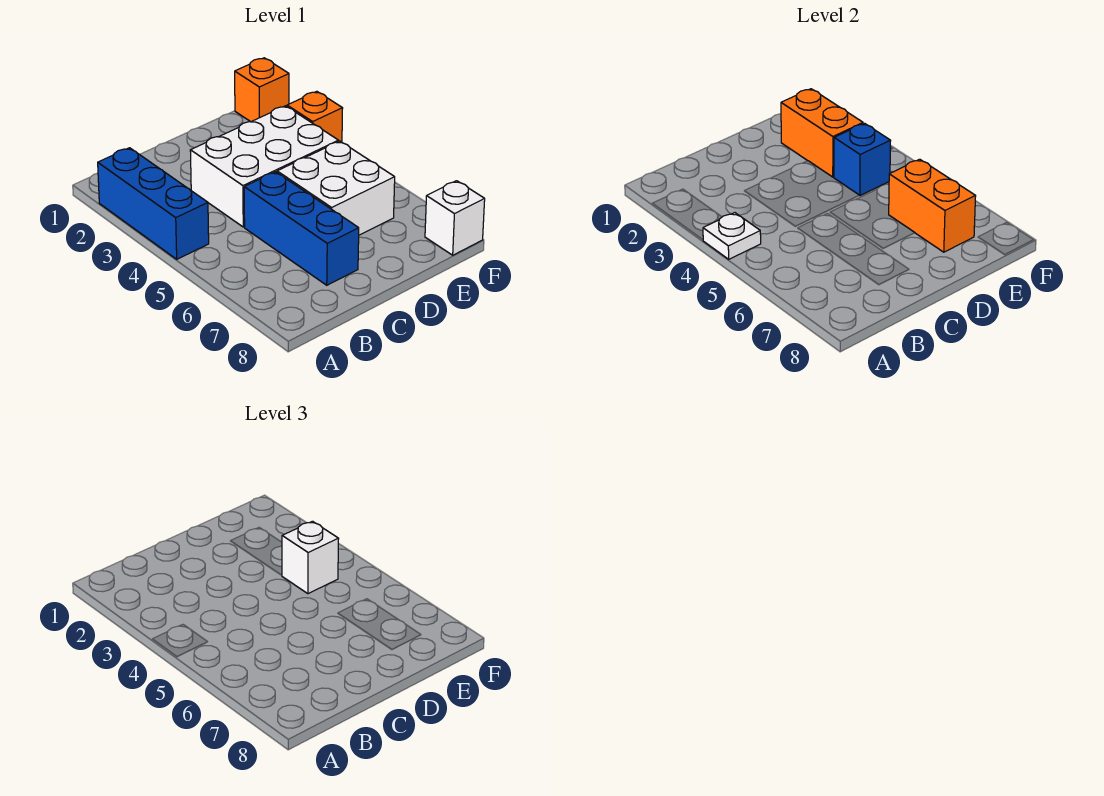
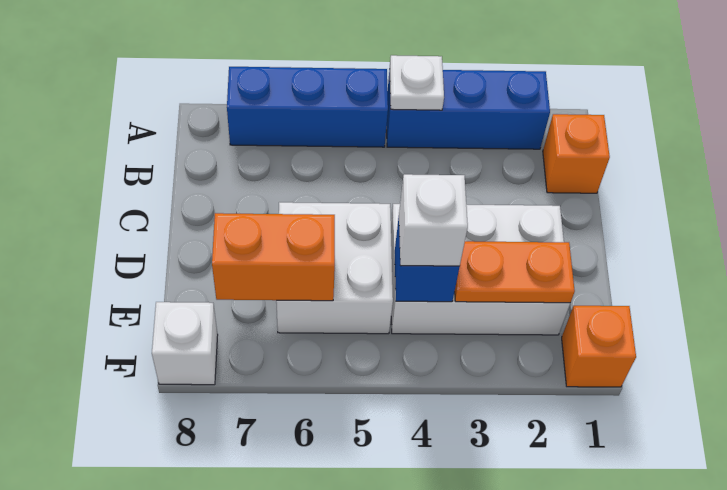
white brick C3:E4 level 1 -> white brick D2:E4 level 1
blue brick C5:C7 level 1 -> blue brick A5:A7 level 1
orange brick E2:E3 level 2 -> orange plate E2:E3 level 2
orange brick F3 level 1 -> orange brick B1 level 1

